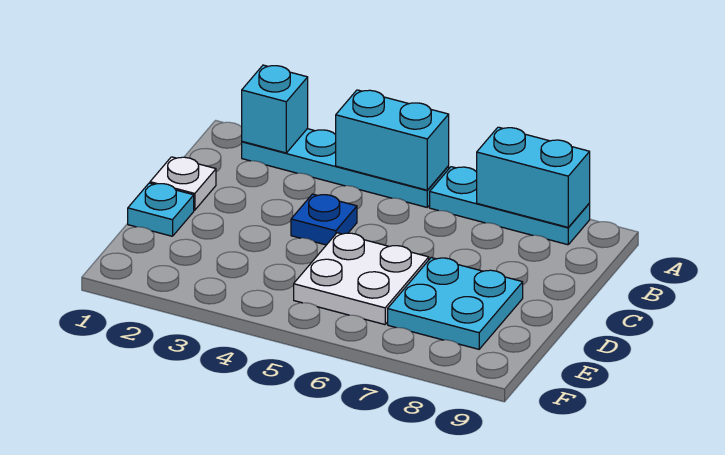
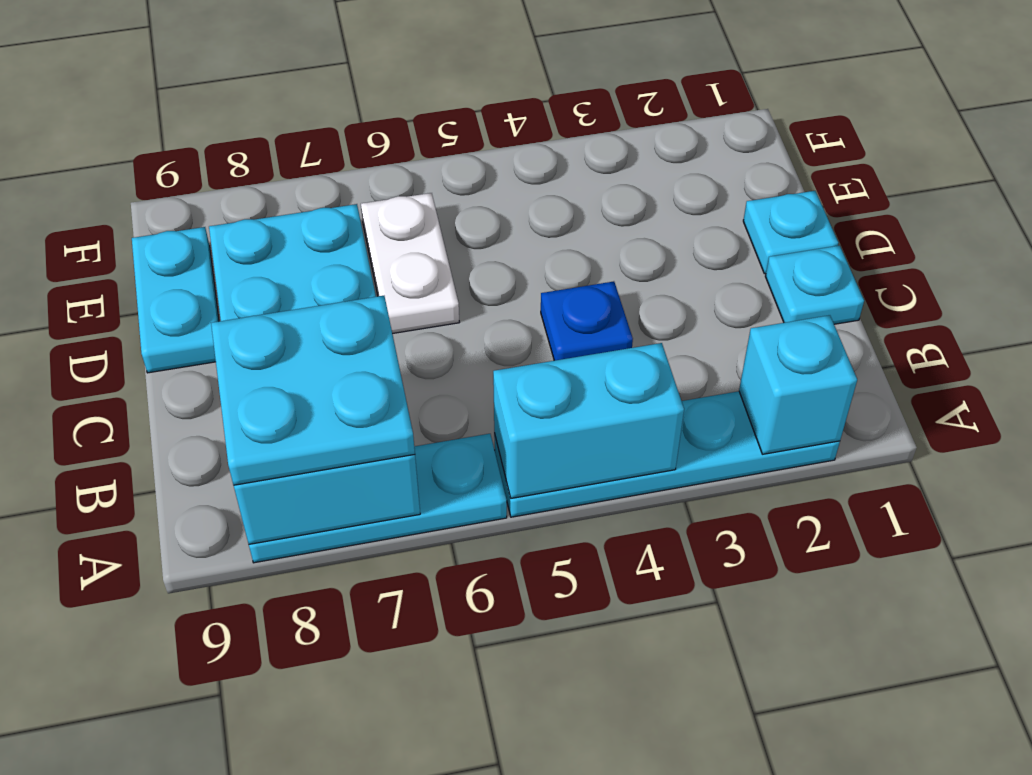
none -> cyan plate A7:B8 level 3
white plate C1 level 1 -> cyan plate C1 level 1
white plate D5:E6 level 1 -> white plate D6:E6 level 1
none -> cyan plate D9:E9 level 1

